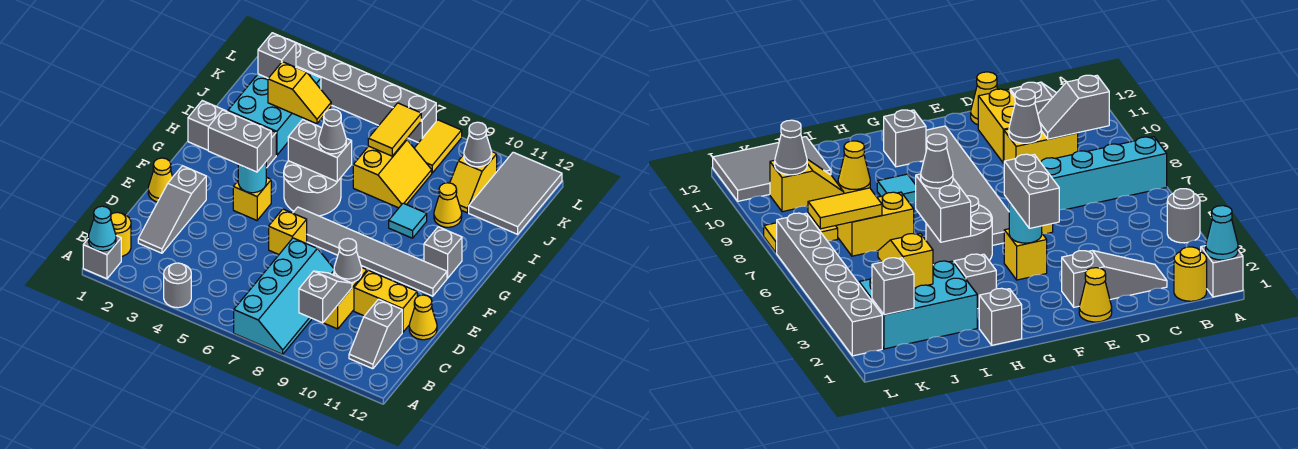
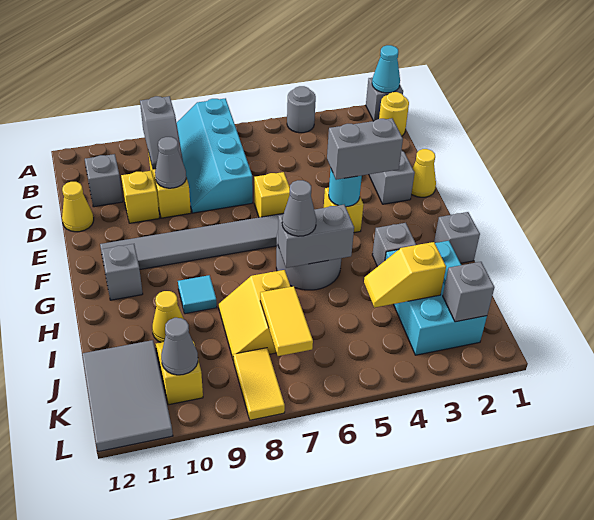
yellow brick D10:D11 level 1 -> yellow brick D10 level 1
grey brick L2:L7 level 1 -> none

